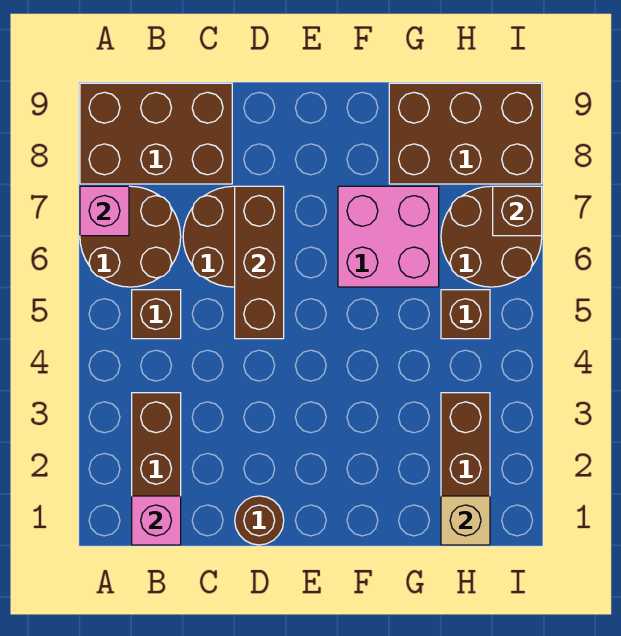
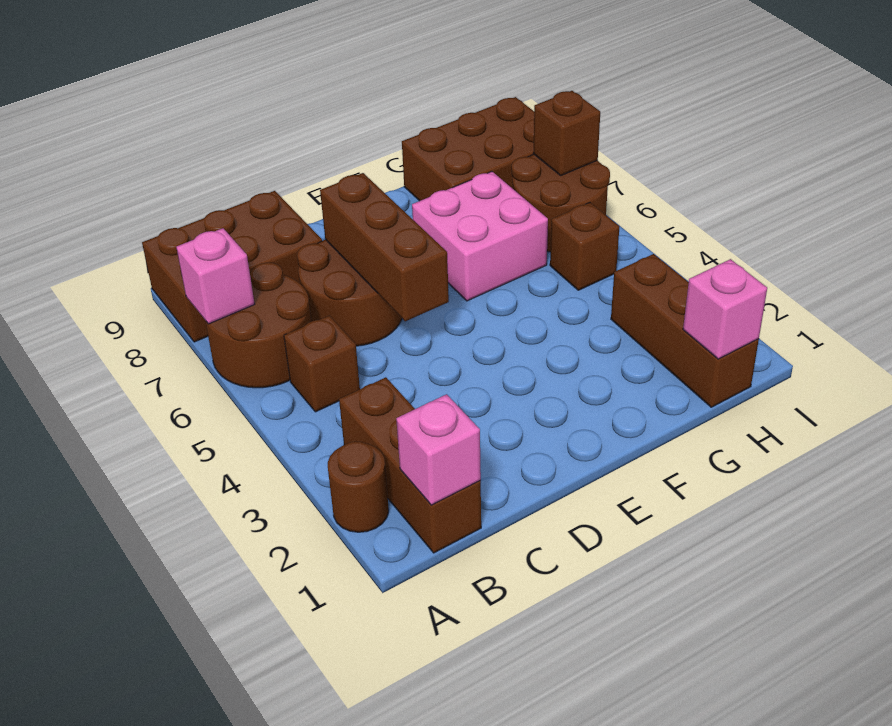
brown round brick D1 level 1 -> brown round brick A2 level 1
tan brick H1 level 2 -> pink brick H1 level 2

